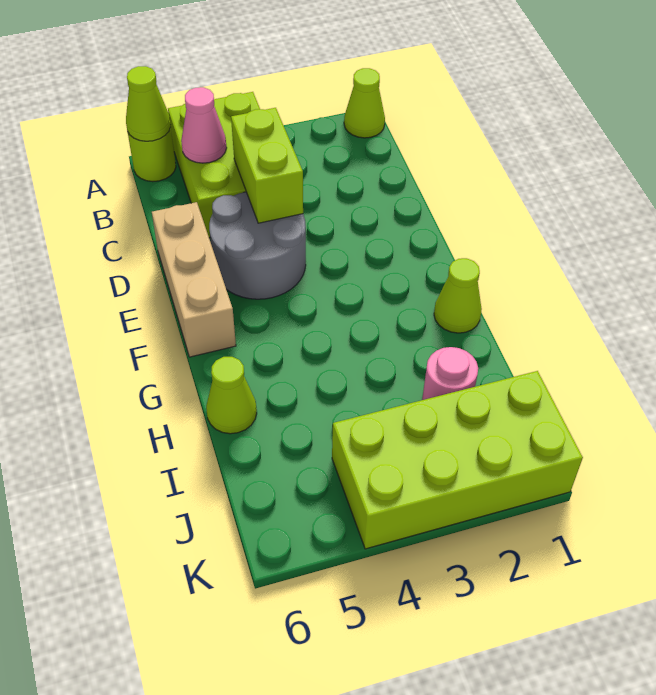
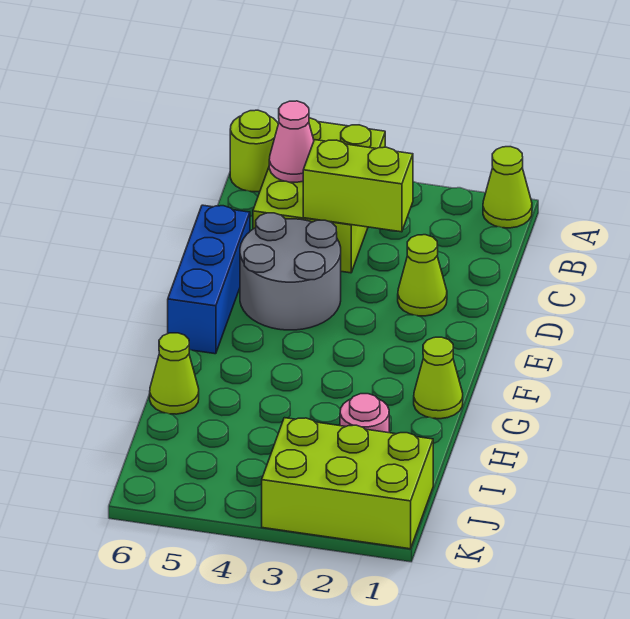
lime cone A6 level 2 -> lime cone D2 level 1
lime brick C4:D4 level 2 -> lime brick C3:C4 level 2
tan brick D6:F6 level 1 -> blue brick D6:F6 level 1
lime brick J1:K4 level 1 -> lime brick J1:K3 level 1

